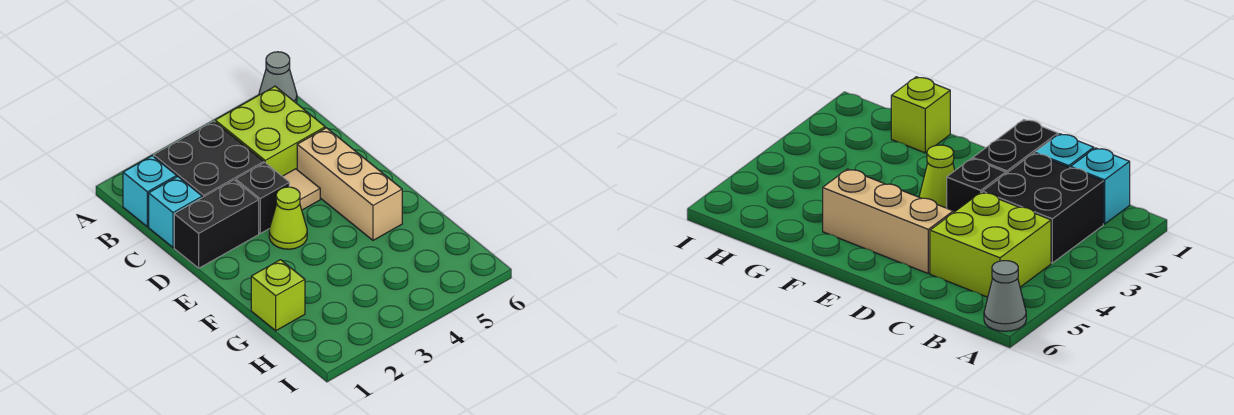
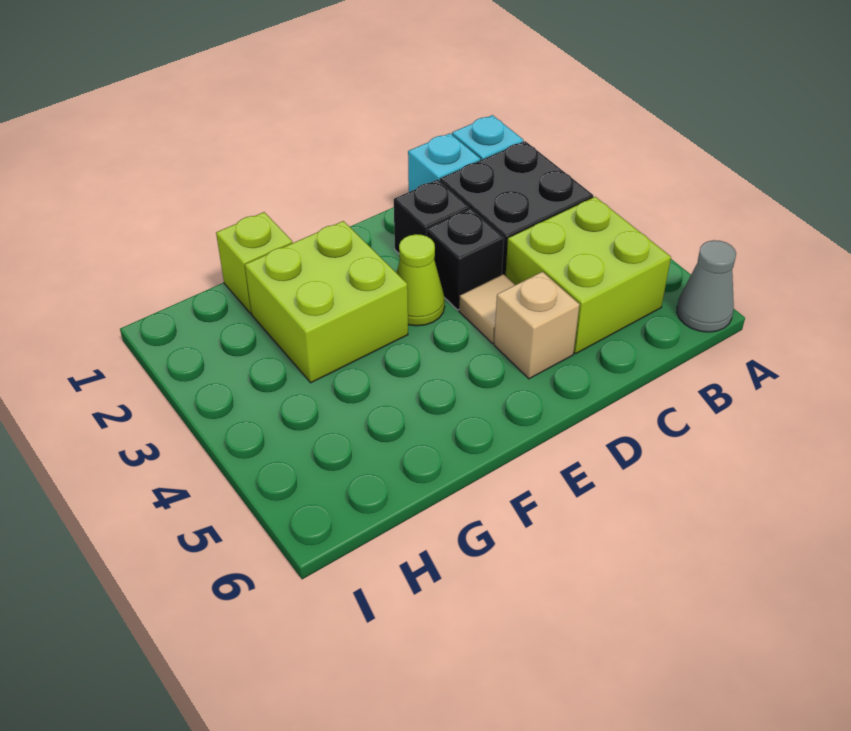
black brick D1:D2 level 1 -> black brick D2 level 1
tan brick D5:F5 level 1 -> tan brick D5 level 1
none -> lime brick F2:G3 level 1

